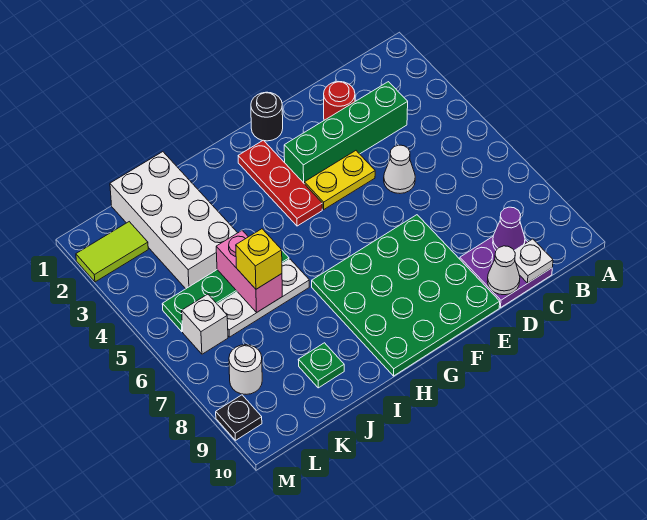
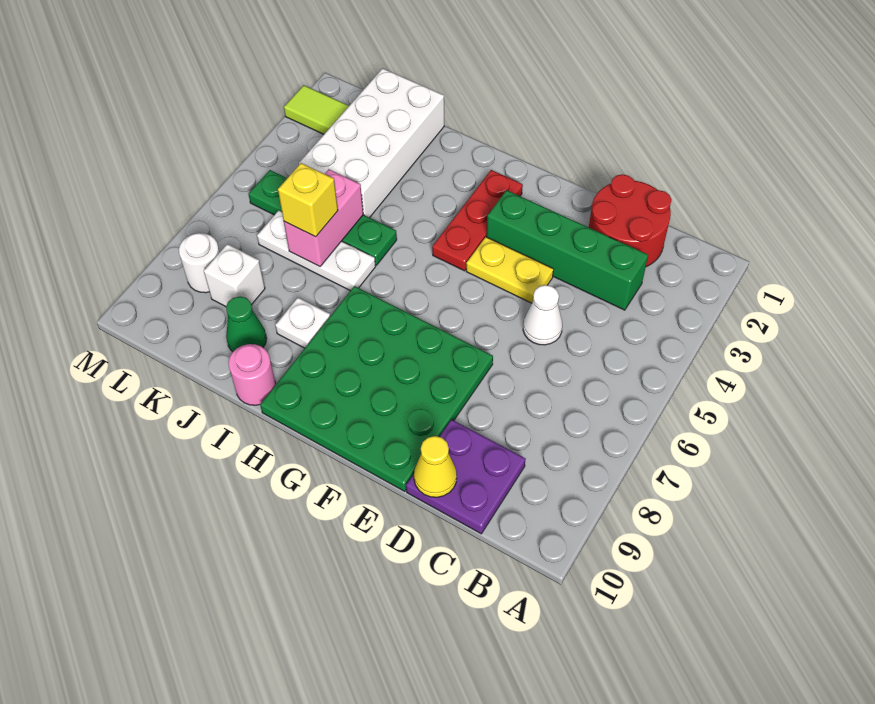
purple cone C9 level 2 -> none
white plate C10 level 2 -> white plate I8 level 1
red round brick D2 level 1 -> red round brick C1:D2 level 1
white cone D10 level 2 -> yellow cone D10 level 2
black round brick F1 level 1 -> none
none -> pink round brick I10 level 1
green plate J9 level 1 -> green cone J9 level 1
white brick L6 level 1 -> white brick K8 level 1
black plate M9 level 1 -> none

